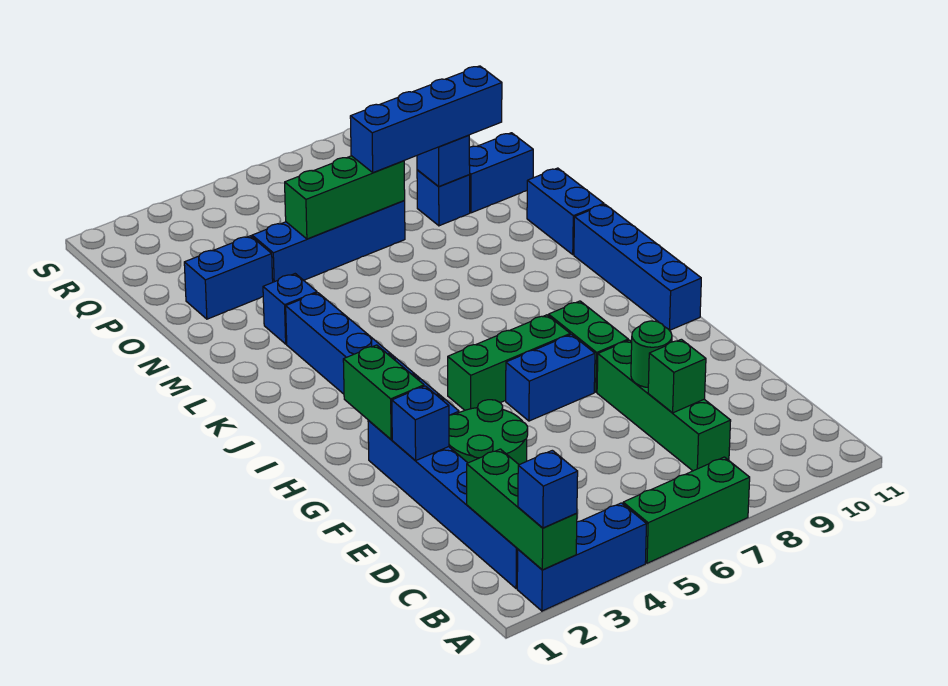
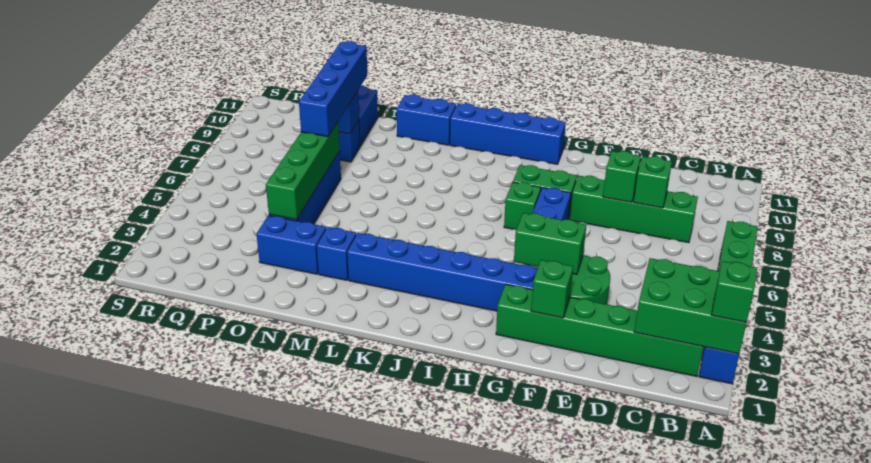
green brick A2:C2 level 2 -> green brick A2:C3 level 2
blue brick A2 level 3 -> green brick A2 level 3
blue brick B2:G2 level 1 -> green brick B2:G2 level 1
green round brick E8 level 2 -> green brick E8 level 2
blue brick F2 level 2 -> green brick F2 level 2
green brick G2:H2 level 2 -> green brick F4:G4 level 2
green brick H5:H7 level 1 -> green brick H7 level 1
blue brick O2:O3 level 1 -> blue brick N3:O3 level 1
green brick O5:O7 level 2 -> green brick O4:O7 level 2

